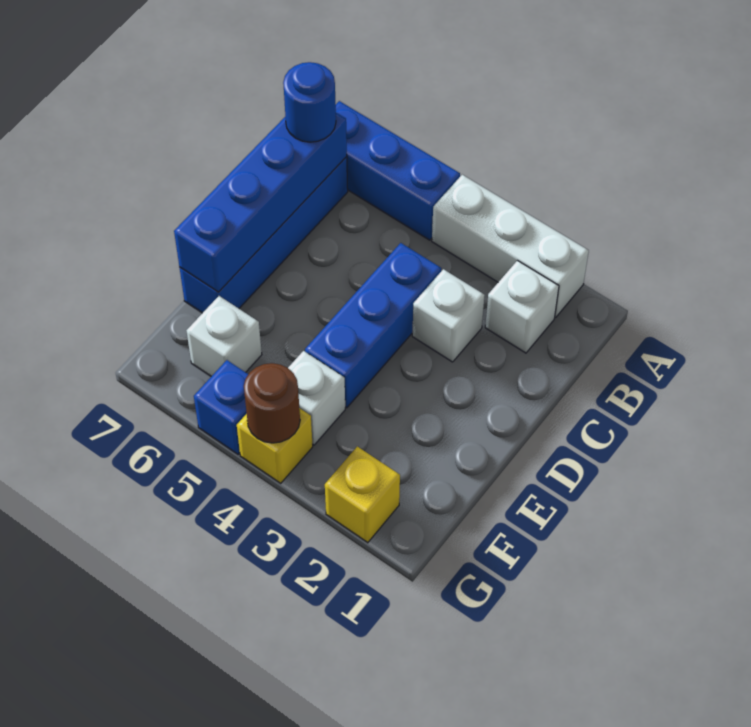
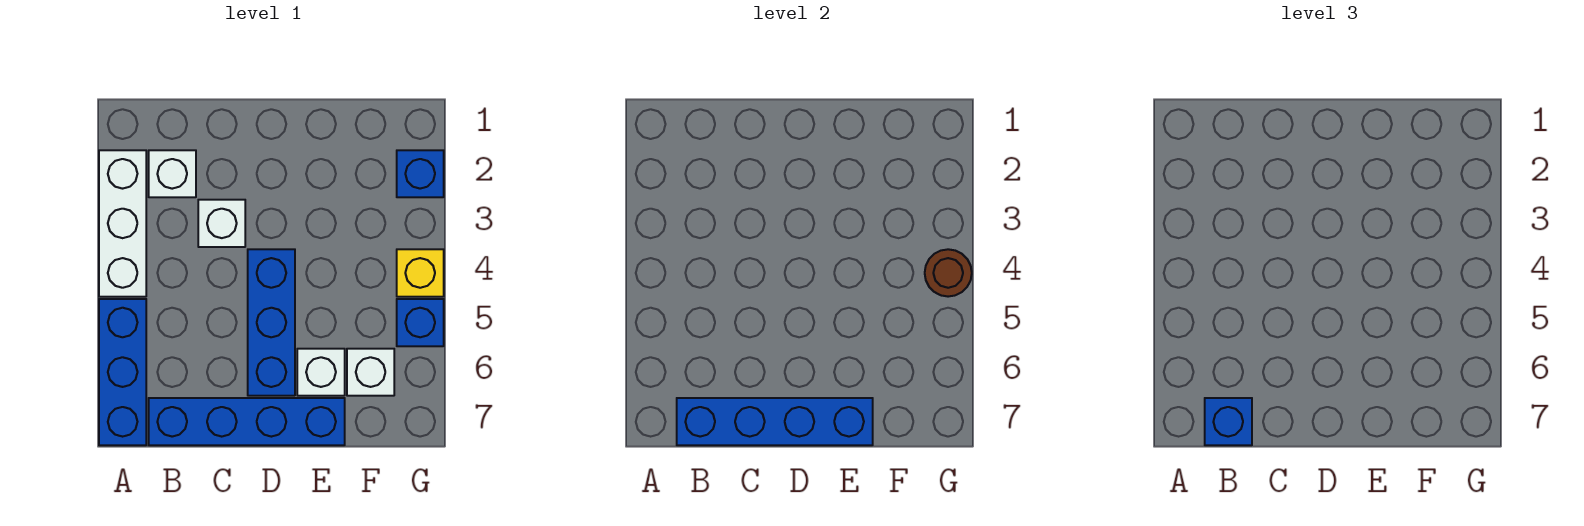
blue round brick B7 level 3 -> blue brick B7 level 3
blue brick C4:E4 level 1 -> blue brick D4:D6 level 1
white brick F4 level 1 -> white brick E6 level 1
yellow brick G2 level 1 -> blue brick G2 level 1

